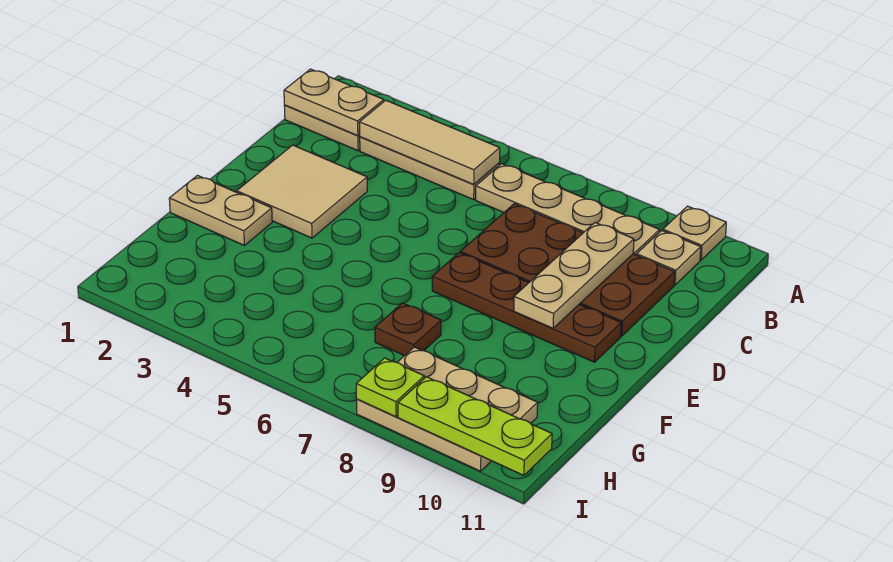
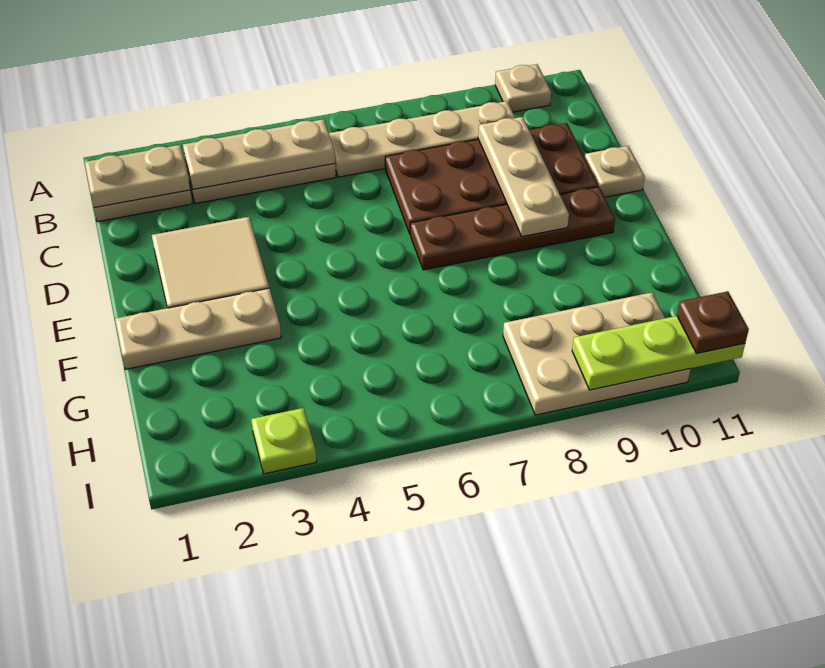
tan tile B3:B5 level 2 -> tan plate B3:B5 level 2
tan plate B10 level 1 -> tan plate D11 level 1
tan plate F1:F2 level 1 -> tan plate F1:F3 level 1
brown plate G7 level 1 -> brown plate I11 level 3
lime plate I8 level 2 -> lime plate I3 level 1

